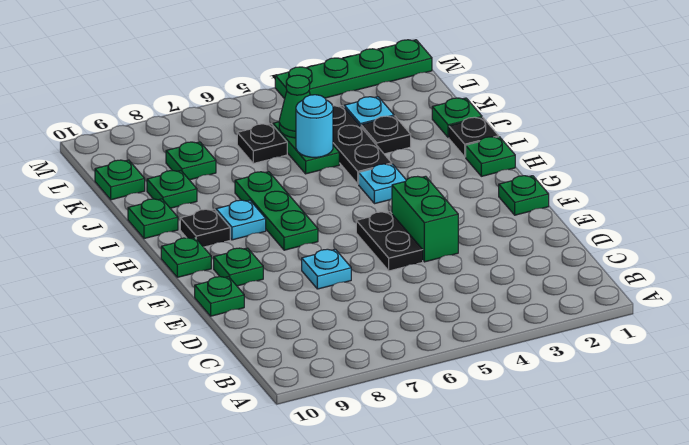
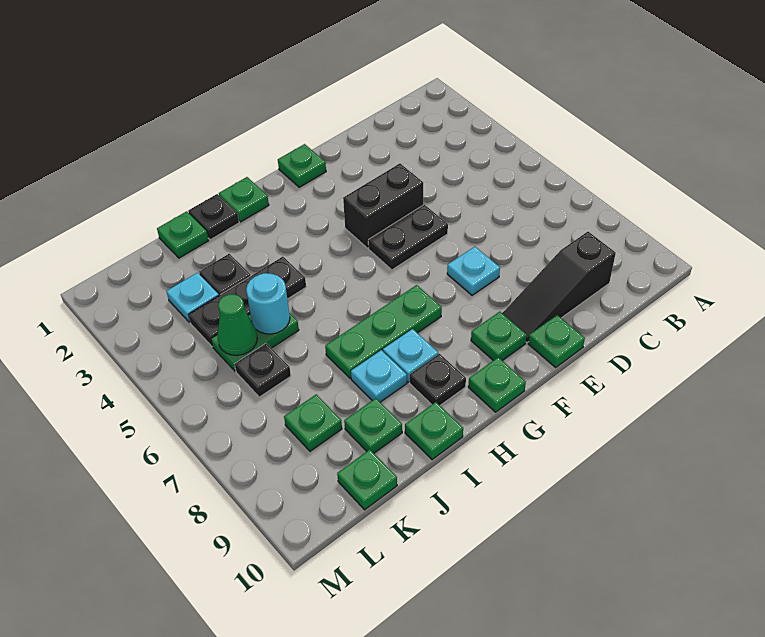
none -> black slope C9:E9 level 1 top C
green brick E4:F4 level 1 -> black brick E4:F4 level 1
cyan plate H4 level 1 -> cyan plate I8 level 1
green plate M1:M4 level 1 -> none

